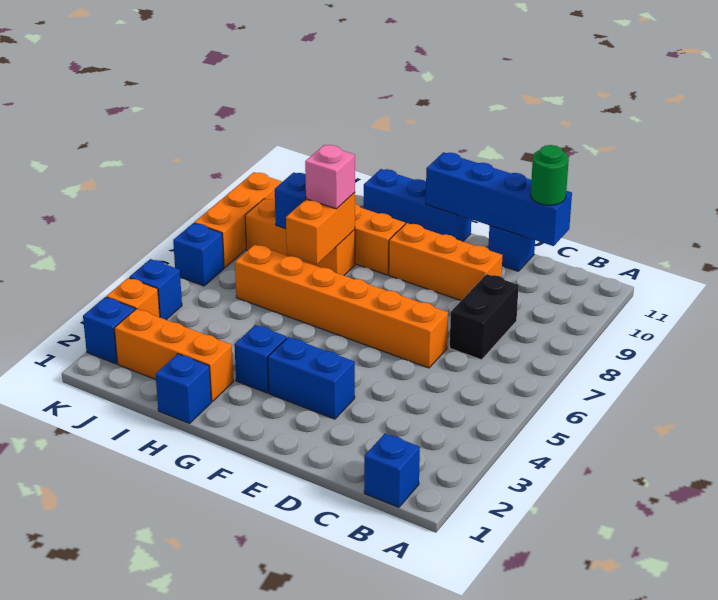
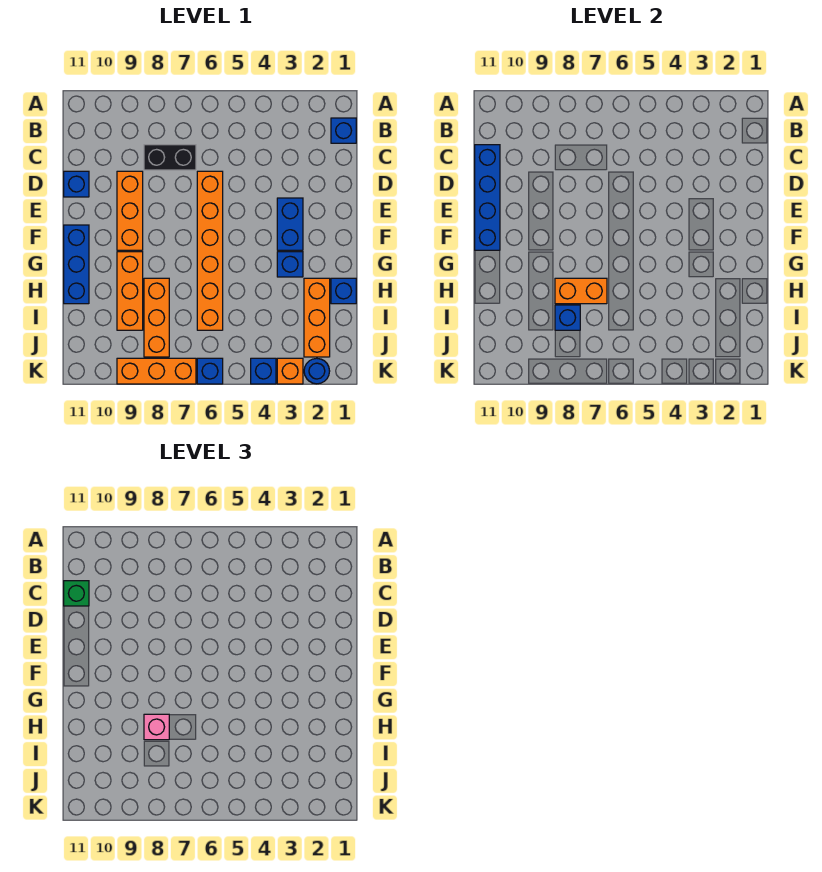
green round brick C11 level 3 -> green brick C11 level 3
blue brick K2 level 1 -> blue round brick K2 level 1

